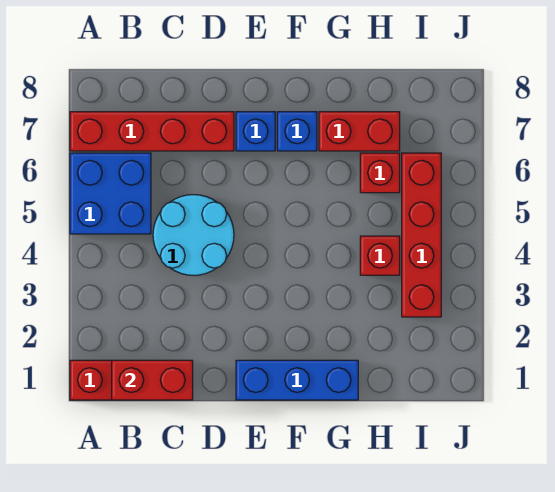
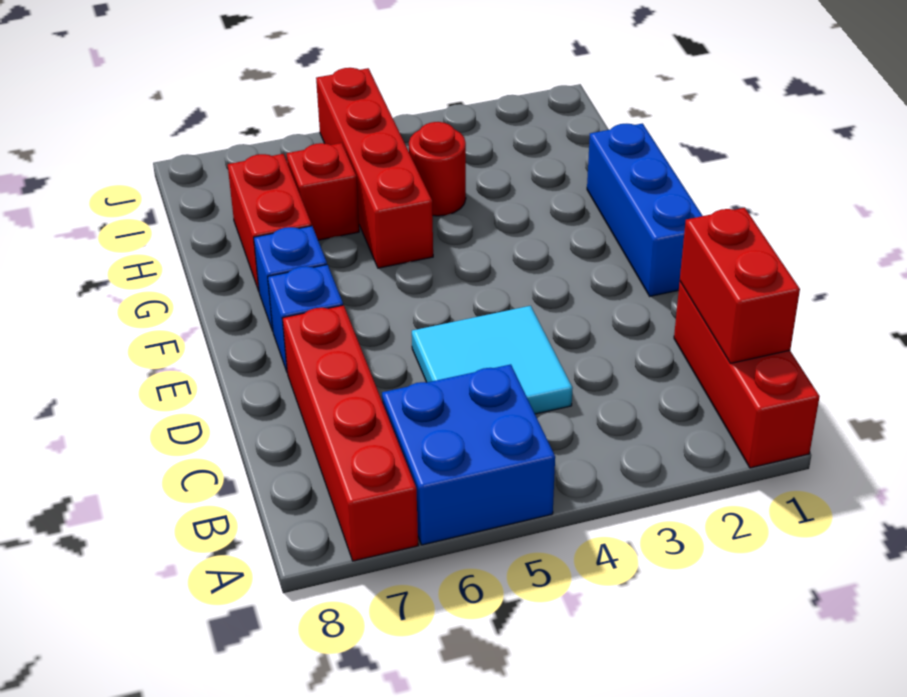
cyan round brick C4:D5 level 1 -> cyan tile C4:D5 level 1
red brick H4 level 1 -> red round brick H4 level 1
red brick I3:I6 level 1 -> red brick G5:J5 level 1

